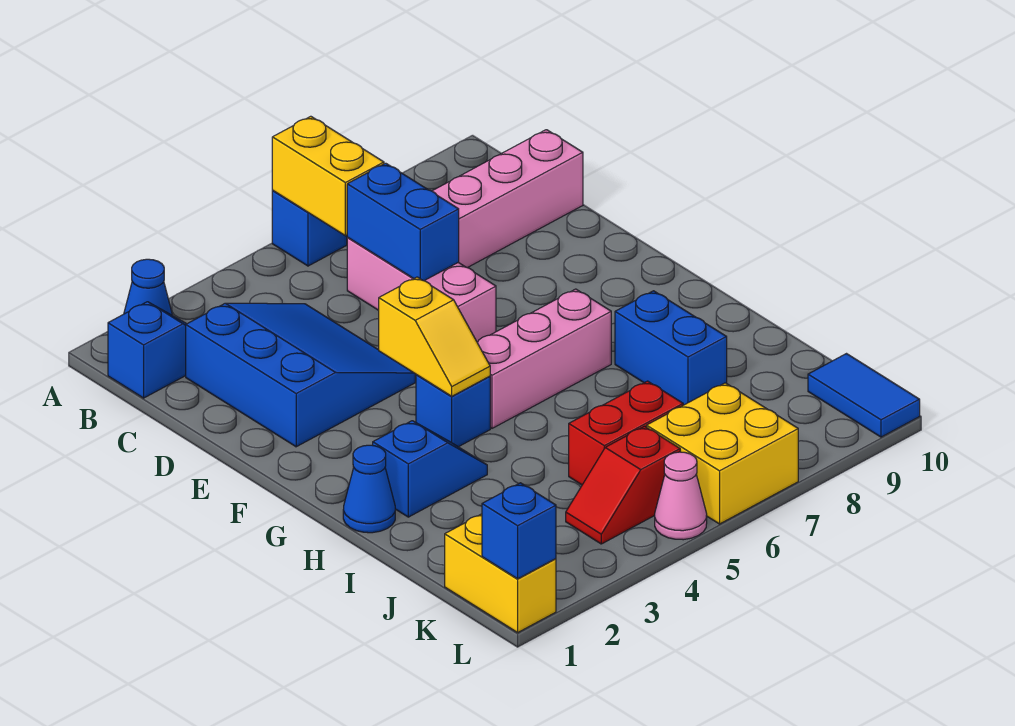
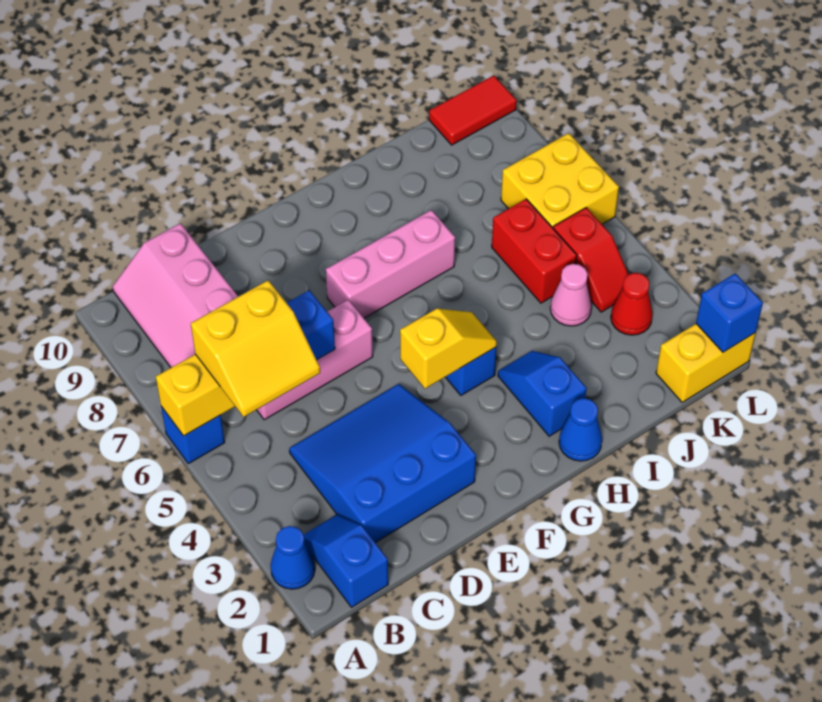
none -> yellow slope B5:C6 level 3 top 6
pink brick G5:G7 level 1 -> pink brick F7:H7 level 1
blue brick H8:I8 level 1 -> none
none -> red cone K3 level 1
blue tile K10:L10 level 1 -> red tile K10:L10 level 1
pink cone L5 level 1 -> pink cone J4 level 1

